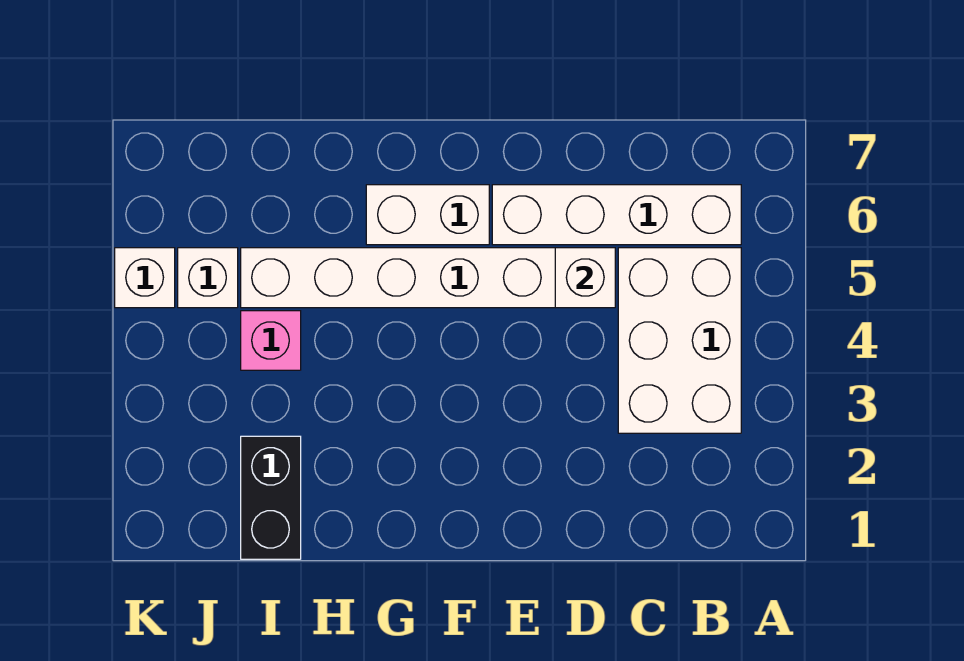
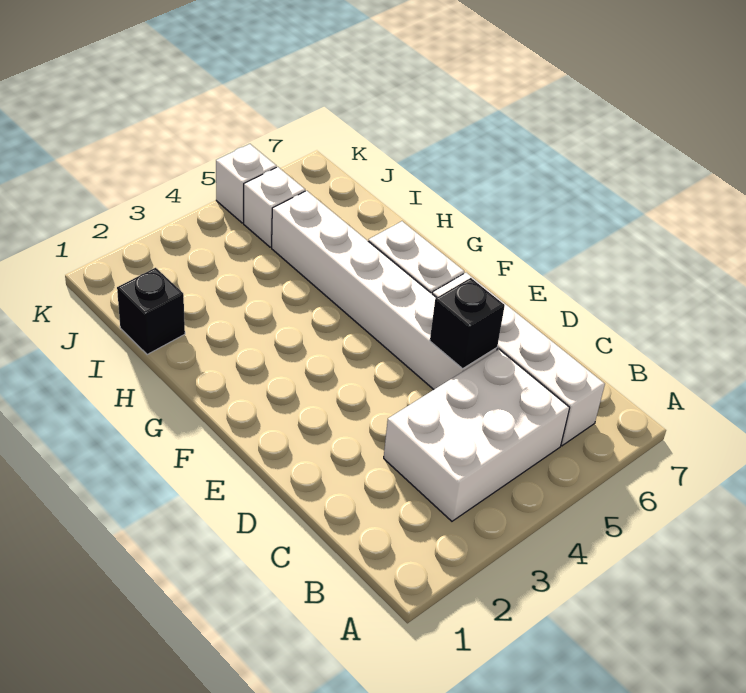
white brick D5 level 2 -> black brick D5 level 2
black brick I1:I2 level 1 -> black brick I1 level 1
pink brick I4 level 1 -> none

